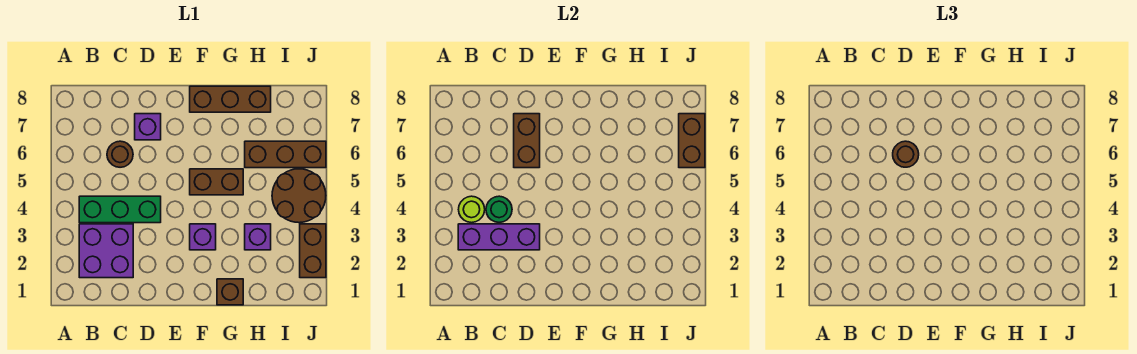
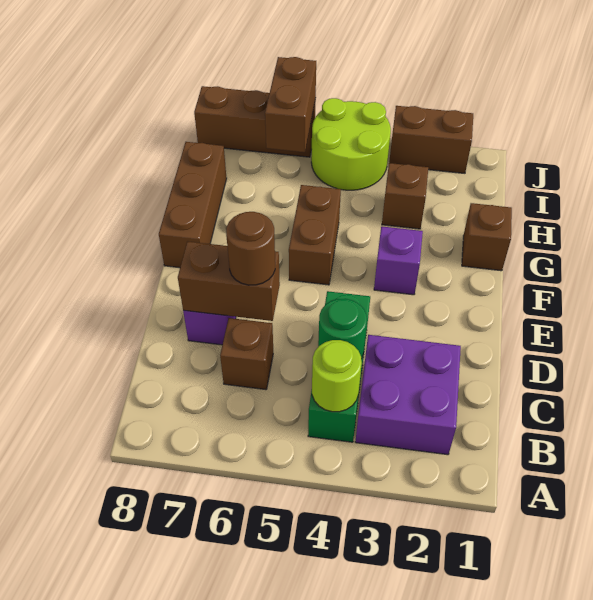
purple brick B3:D3 level 2 -> none
brown round brick C6 level 1 -> brown brick C6 level 1
purple brick H3 level 1 -> brown brick H3 level 1
brown brick H6:J6 level 1 -> brown brick J6:J8 level 1
brown round brick I4:J5 level 1 -> lime round brick I4:J5 level 1
brown brick J6:J7 level 2 -> brown brick I6:J6 level 2

